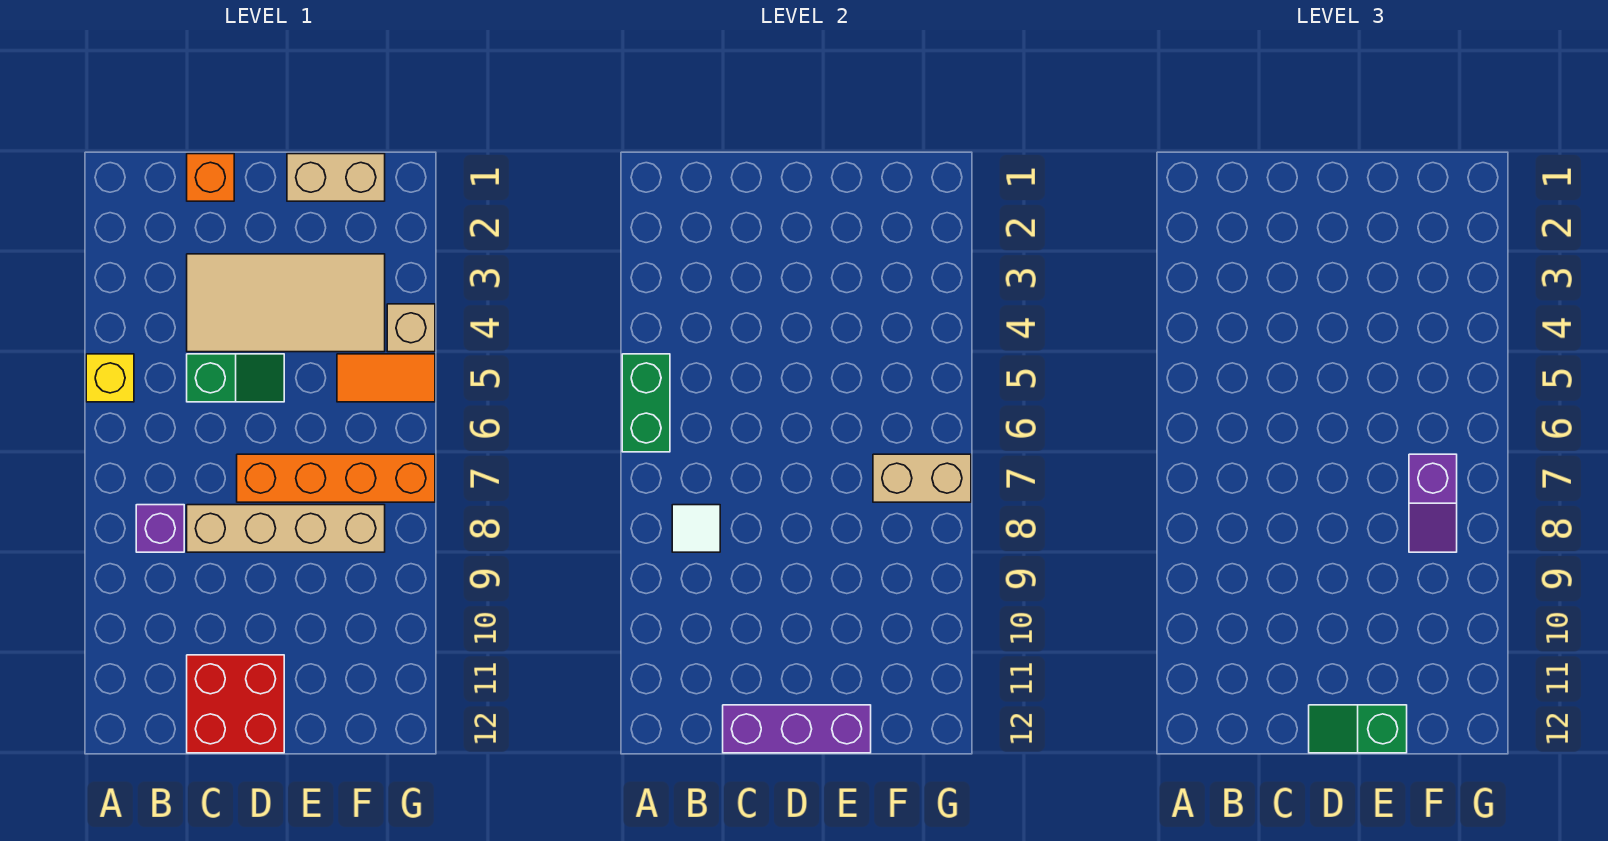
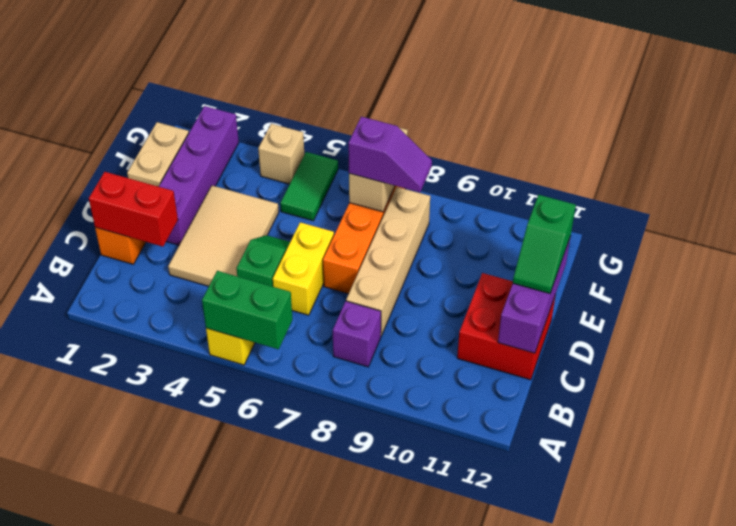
white tile B8 level 2 -> none
none -> red brick C1:C2 level 2
tan tile C3:F4 level 1 -> tan tile C3:E4 level 1
none -> yellow brick C6:D6 level 1
none -> purple brick D2:G2 level 1
orange tile F5:G5 level 1 -> green tile F5:G5 level 1

